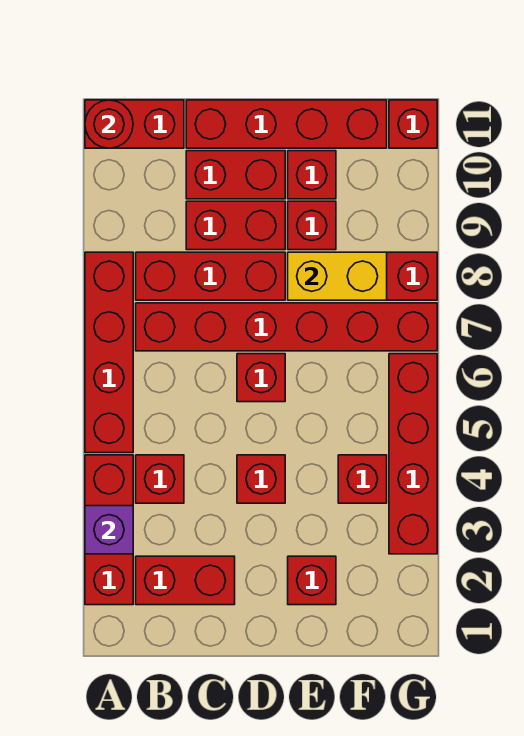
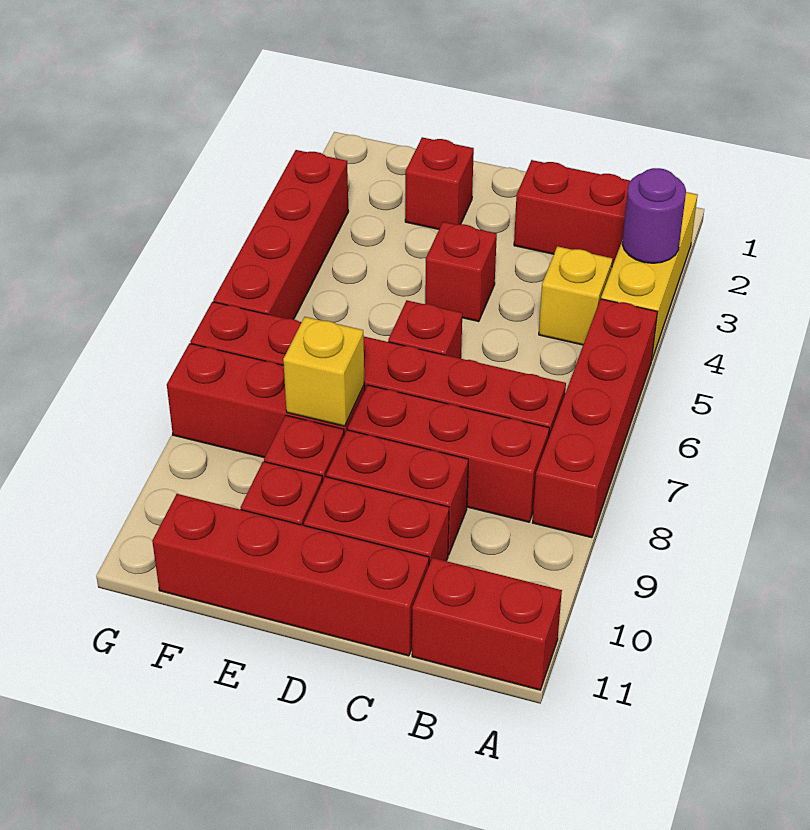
red brick A2:A4 level 1 -> yellow brick A2:A4 level 1
purple brick A3 level 2 -> purple round brick A3 level 2
red round brick A11 level 2 -> none
red brick B4 level 1 -> yellow brick B4 level 1
yellow brick E8:F8 level 2 -> yellow brick E8 level 2
red brick F4 level 1 -> none
red brick G11 level 1 -> none

